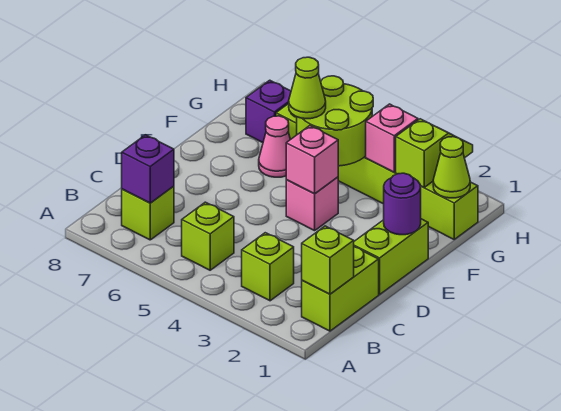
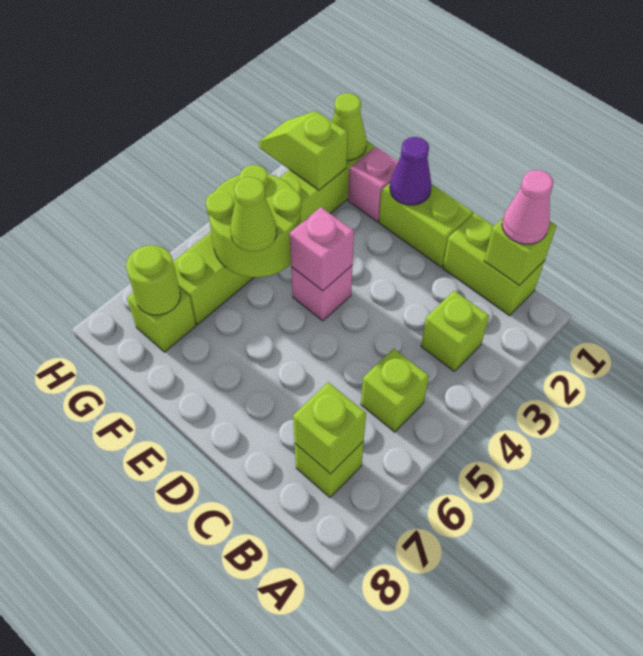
purple brick B7 level 2 -> lime brick B7 level 2
purple round brick E1 level 2 -> purple cone E1 level 2
pink cone F6 level 1 -> pink cone B1 level 3
pink brick G3 level 2 -> pink brick F1 level 1
purple brick G7 level 1 -> lime brick G7 level 1
none -> lime round brick G7 level 2

